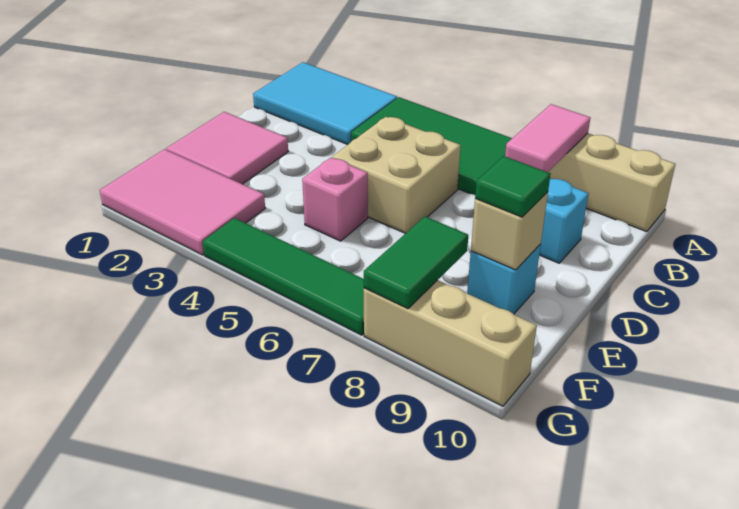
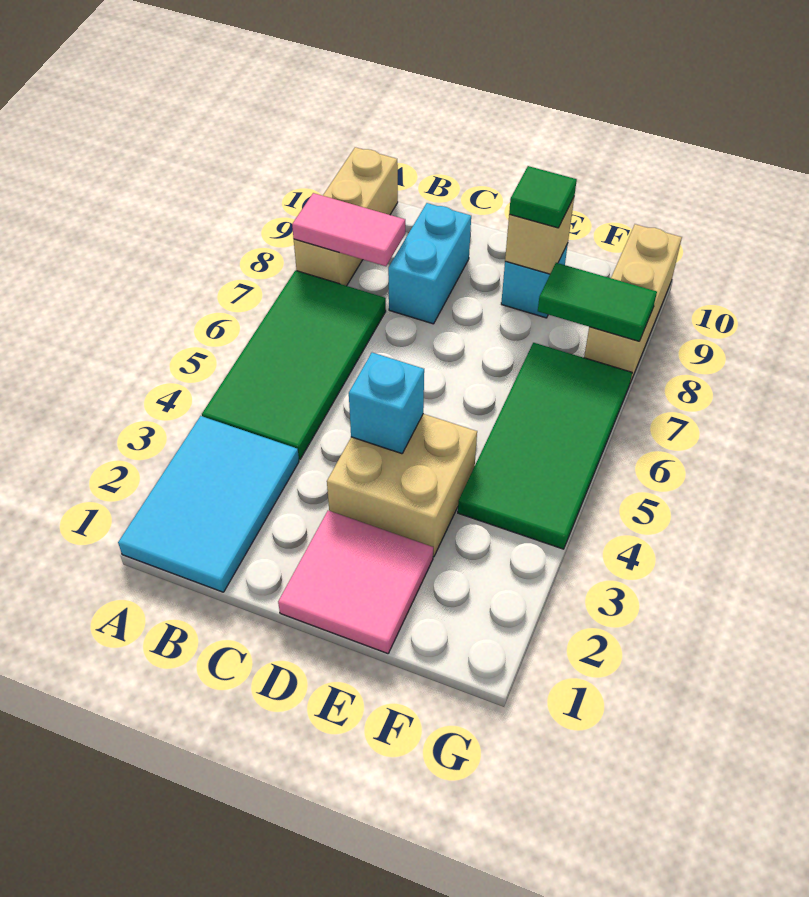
tan brick C5:D6 level 1 -> tan brick D3:E4 level 1
none -> cyan brick D4 level 2
pink brick E5 level 1 -> none
pink tile F1:G3 level 1 -> none
green tile G4:G7 level 1 -> green tile F4:G7 level 1

